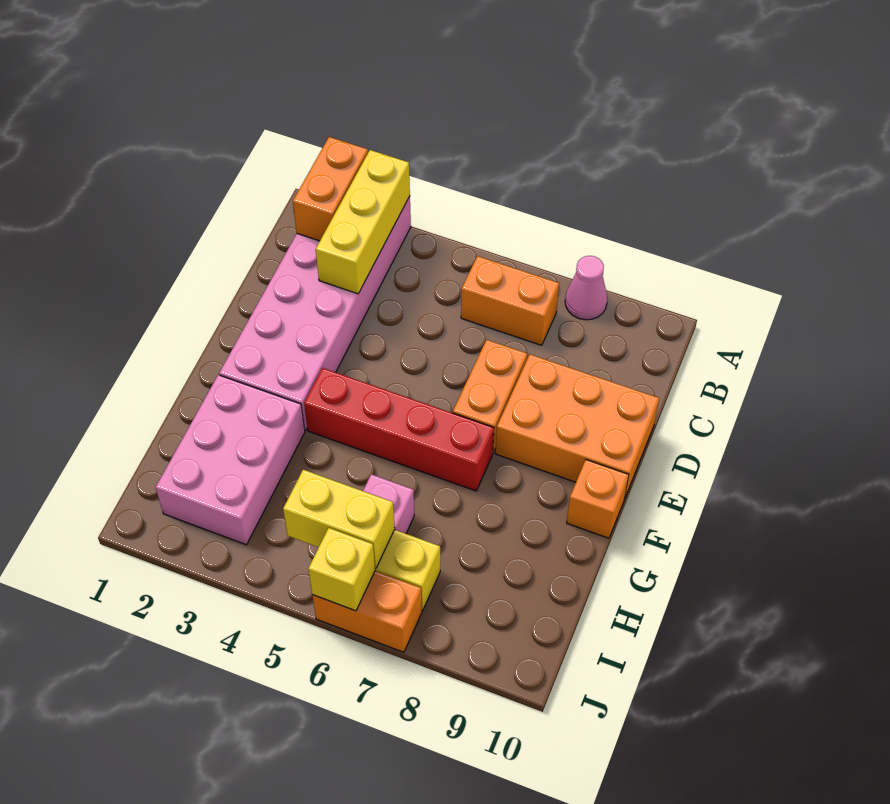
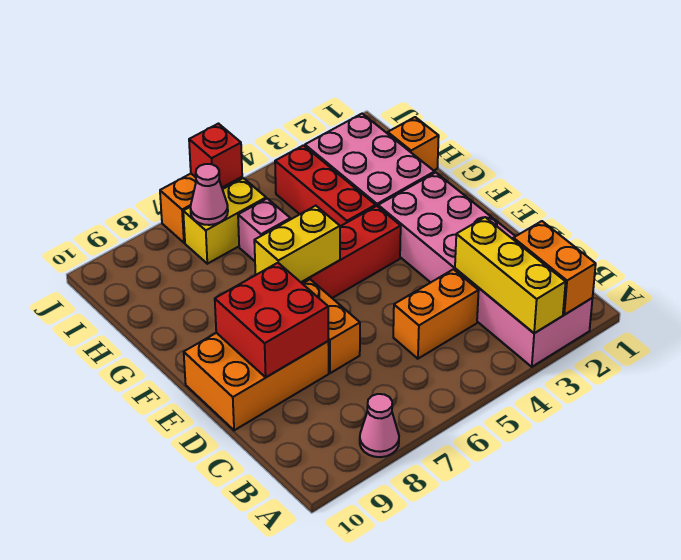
orange brick B6:B7 level 1 -> orange brick C4:C5 level 1
none -> red brick D8:E9 level 2
orange brick F10 level 1 -> orange brick H1 level 1
none -> red brick G4:I4 level 1
yellow brick I5:I6 level 2 -> yellow brick F6:F7 level 2
none -> pink cone I7 level 2
yellow brick J6 level 2 -> red brick J6 level 2

